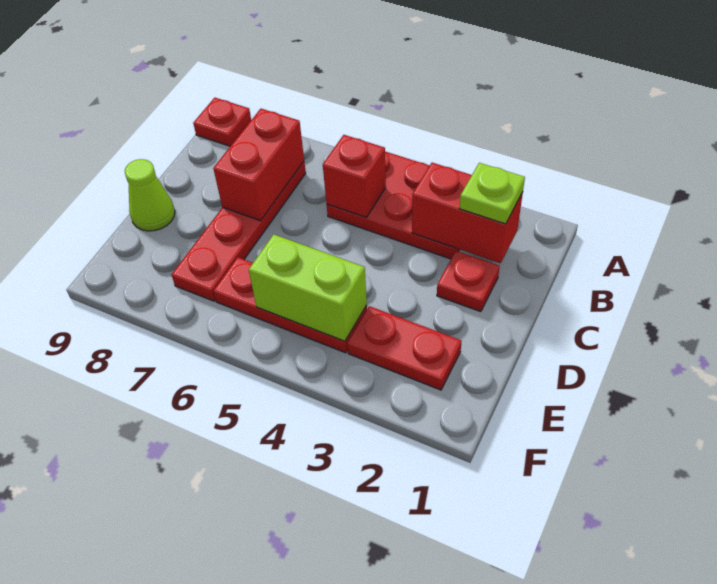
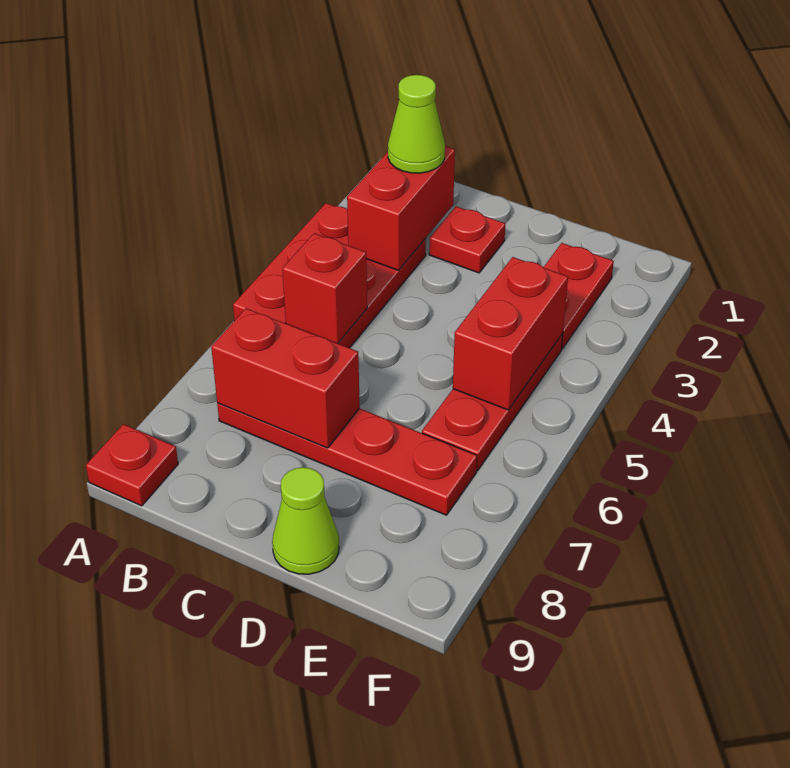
lime plate B2 level 3 -> lime cone B2 level 3
lime brick E4:E5 level 2 -> red brick E4:E5 level 2

